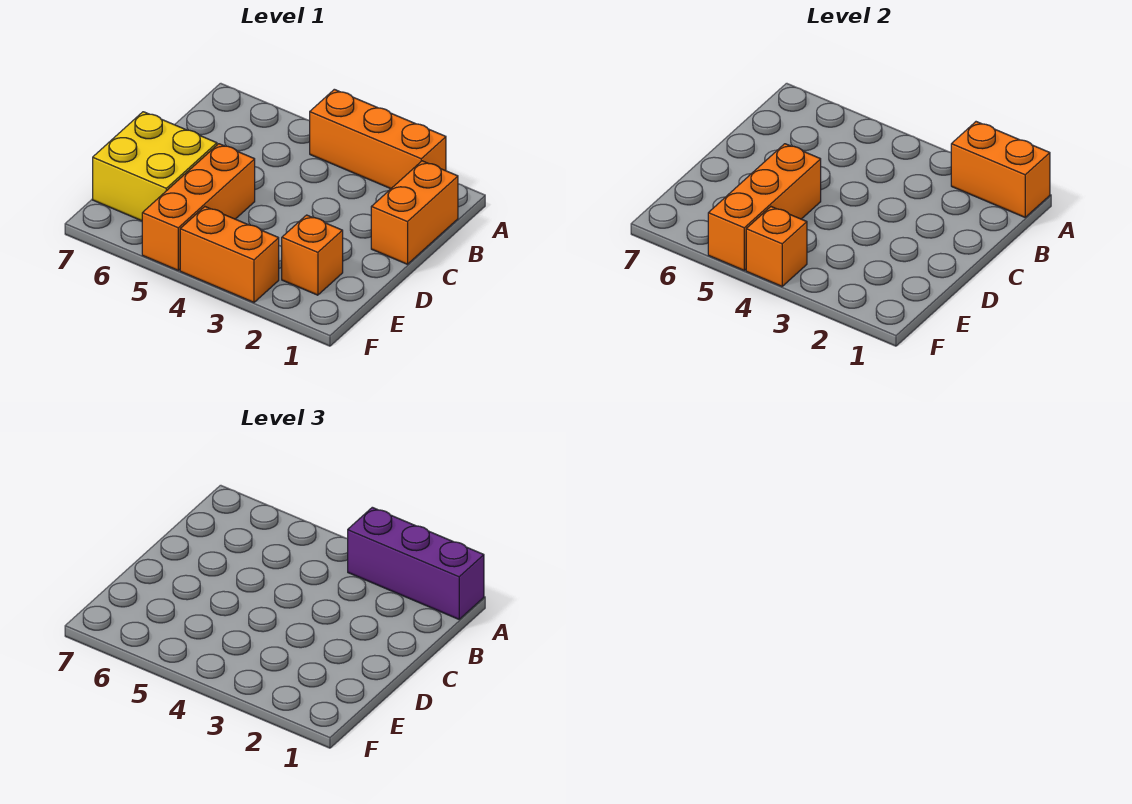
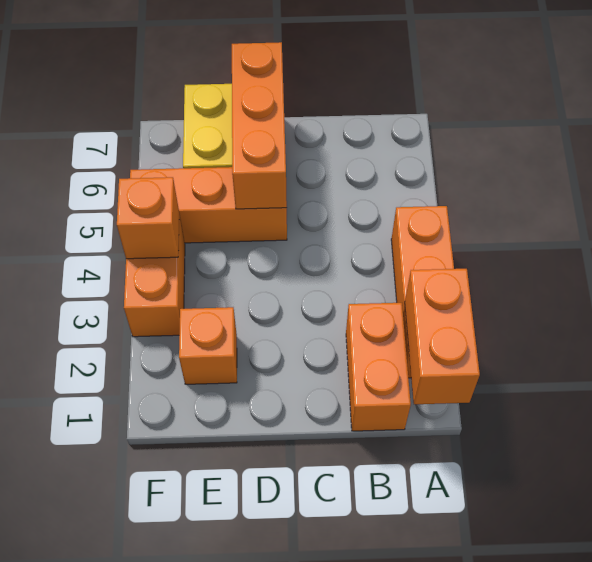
purple brick A1:A3 level 3 -> none
orange brick B1:C1 level 1 -> orange brick B1:B2 level 1
orange brick D5:F5 level 2 -> orange brick D5:D7 level 2

